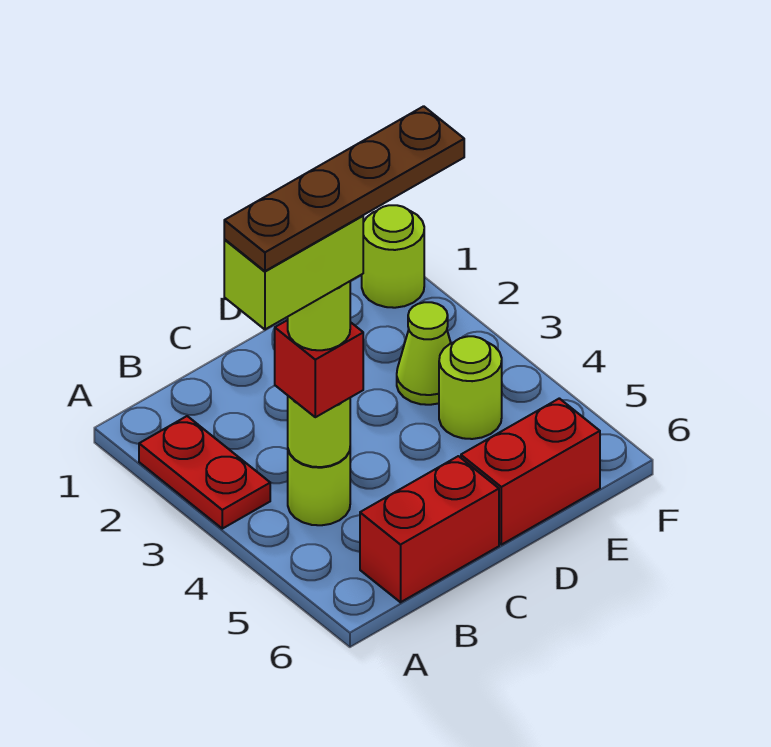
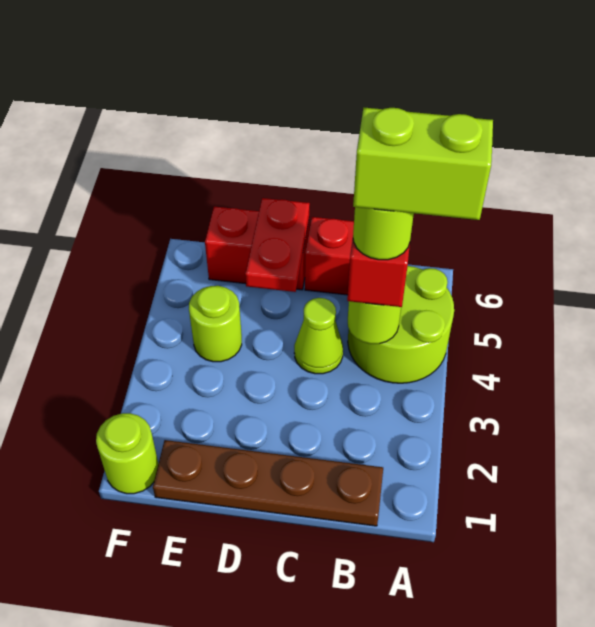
red plate A2:A3 level 1 -> red plate D5:D6 level 2
brown plate A4:D4 level 6 -> brown plate B1:E1 level 1
lime round brick B4 level 1 -> lime round brick A4:B5 level 1
lime cone E3 level 1 -> lime cone C4 level 1

